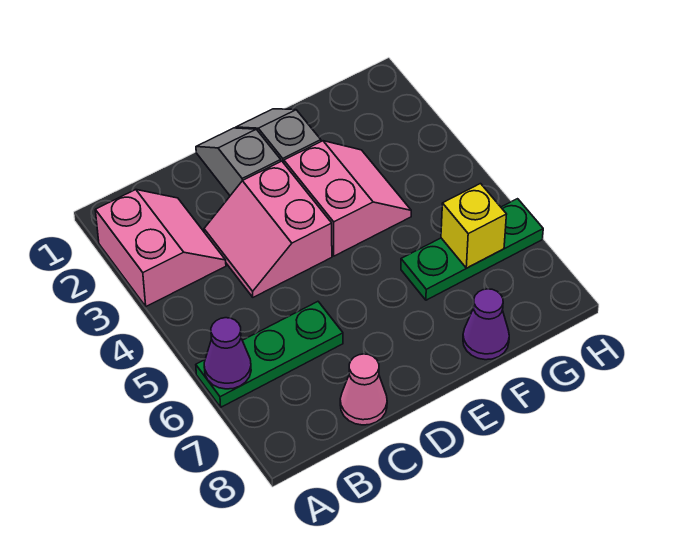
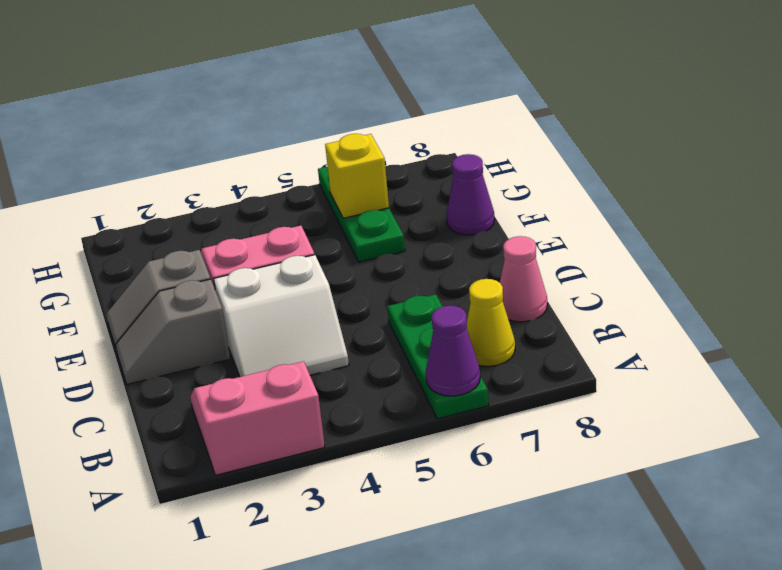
none -> yellow cone B7 level 1
pink slope C3:D4 level 1 top D -> white slope C3:D4 level 1 top D

